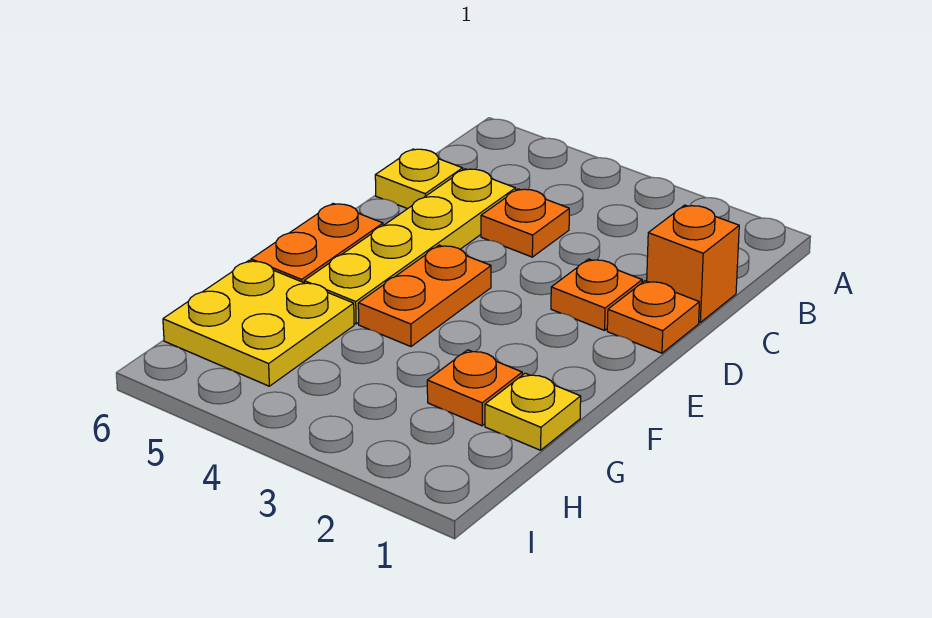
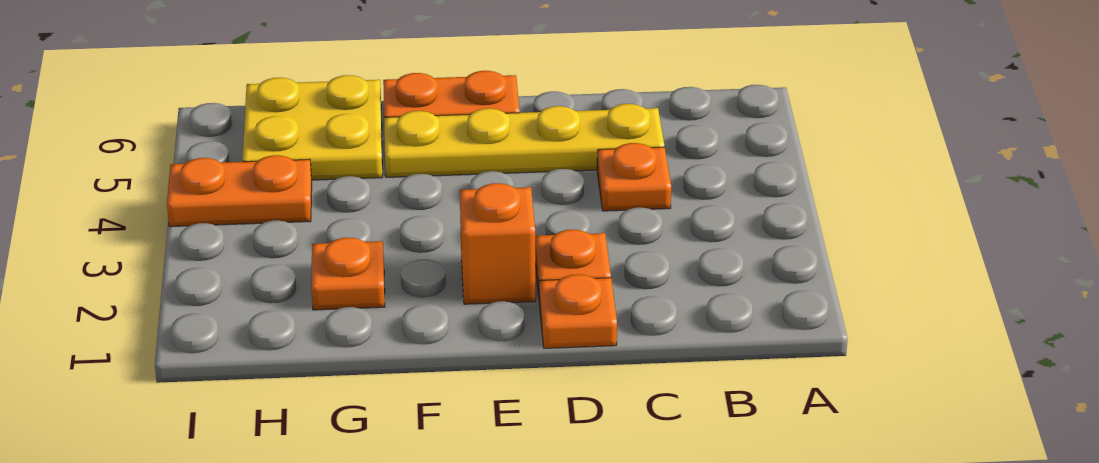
orange brick C1 level 1 -> orange brick E2 level 1
yellow plate C6 level 1 -> none
orange plate E4:F4 level 1 -> orange plate H4:I4 level 1
yellow plate G1 level 1 -> none

